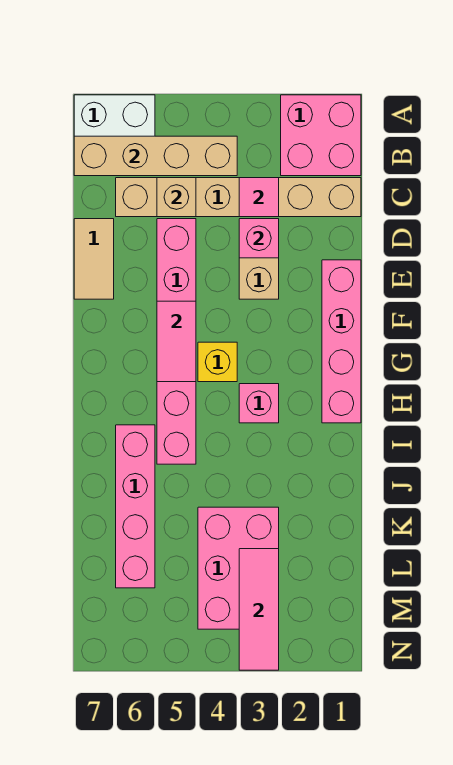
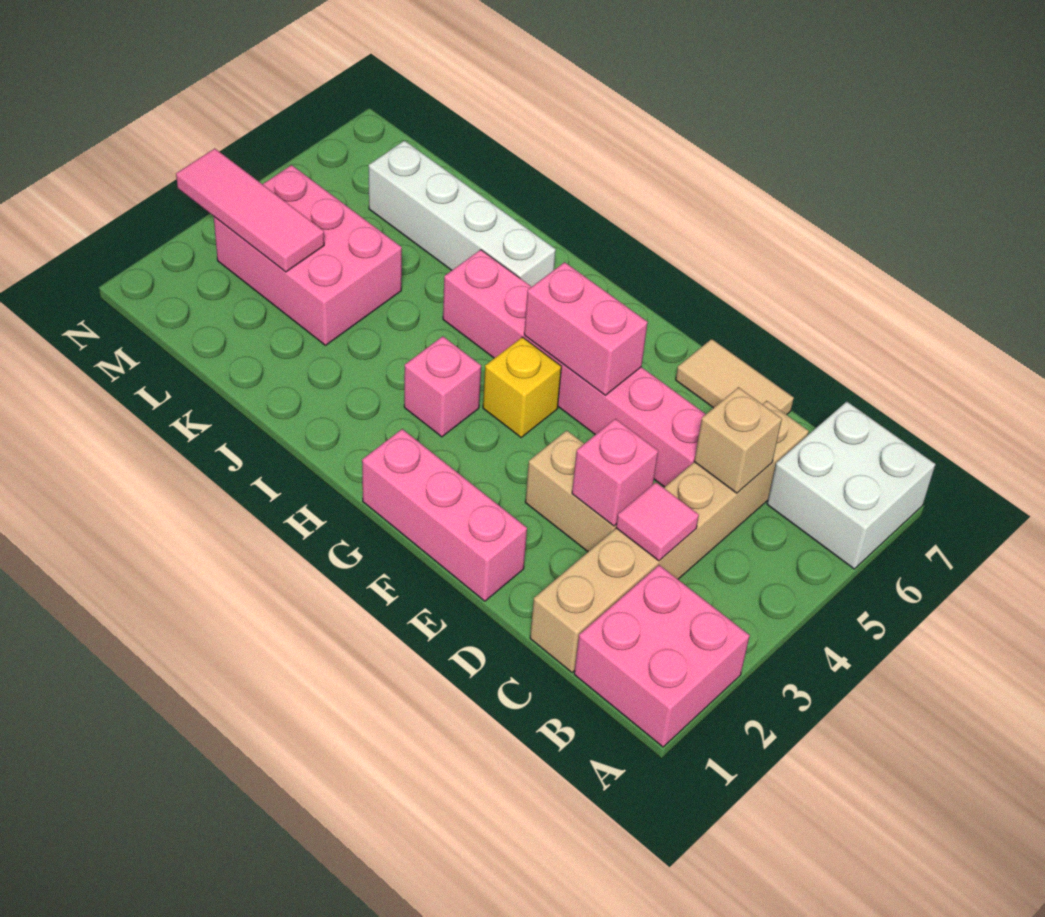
tan brick B4:B7 level 2 -> none
pink brick E1:H1 level 1 -> pink brick E1:G1 level 1
pink tile F5:G5 level 2 -> pink brick F5:G5 level 2
pink brick I6:L6 level 1 -> white brick I6:L6 level 1

